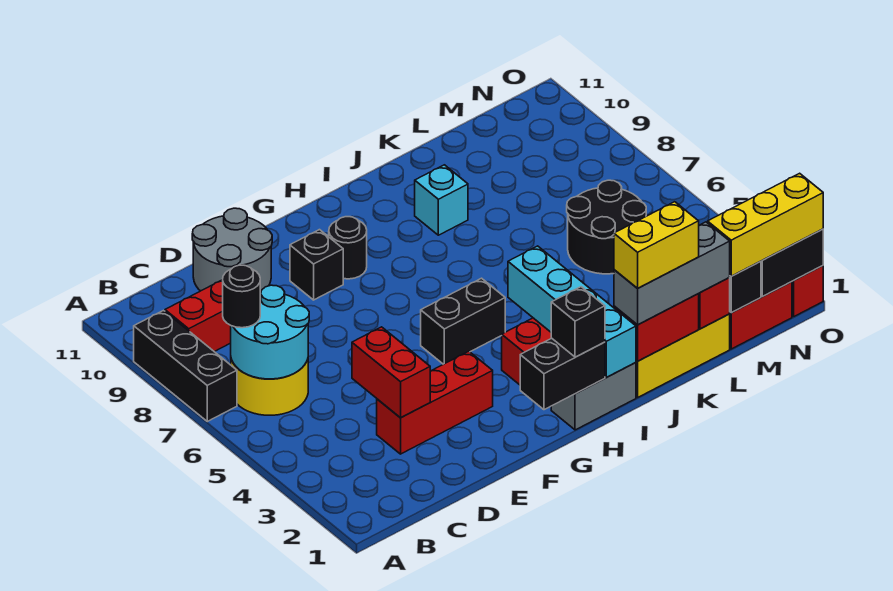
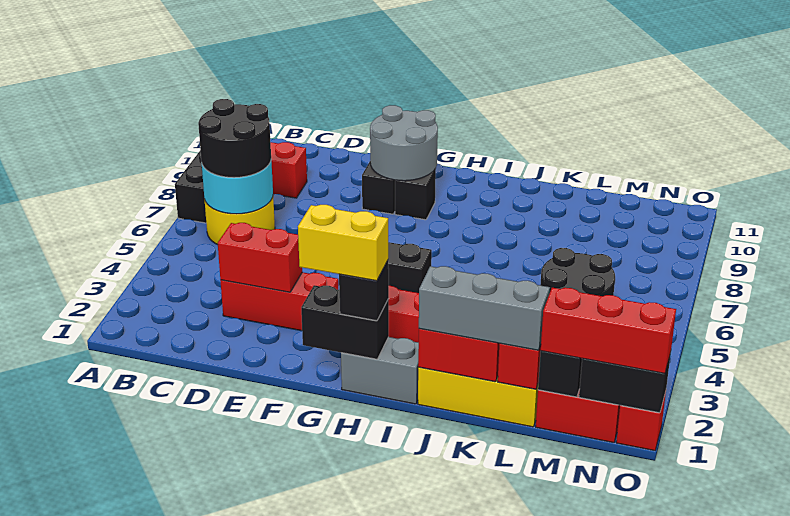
black round brick B7 level 3 -> black round brick B6:C7 level 3
red brick D3:D4 level 2 -> red brick D3:E3 level 2
grey round brick D10:E11 level 1 -> grey round brick F9:G10 level 2
black round brick G9 level 1 -> black brick G9 level 1
cyan brick I1:I4 level 2 -> none
yellow brick J1:K1 level 4 -> yellow brick G1:H1 level 4
cyan brick J9 level 1 -> none
yellow brick M1:O1 level 3 -> red brick M1:O1 level 3

